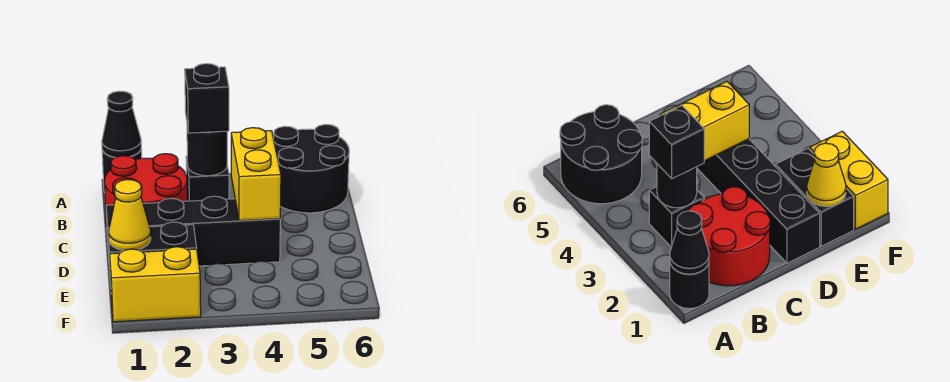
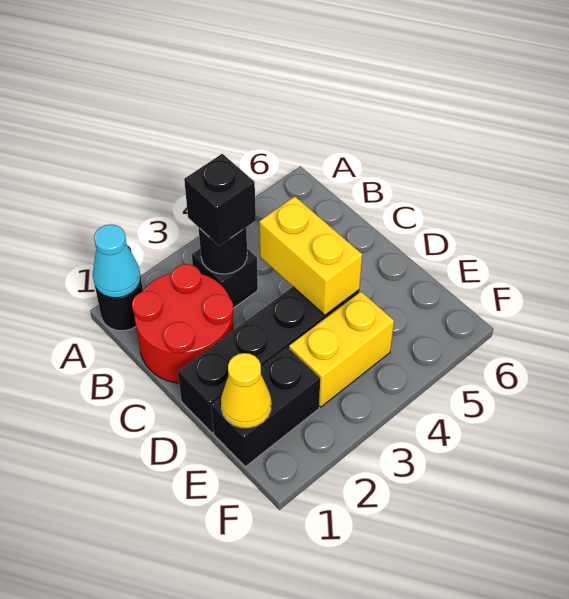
black cone A1 level 2 -> cyan cone A1 level 2
black round brick A5:B6 level 1 -> none
yellow brick F1:F2 level 1 -> yellow brick E3:E4 level 1

